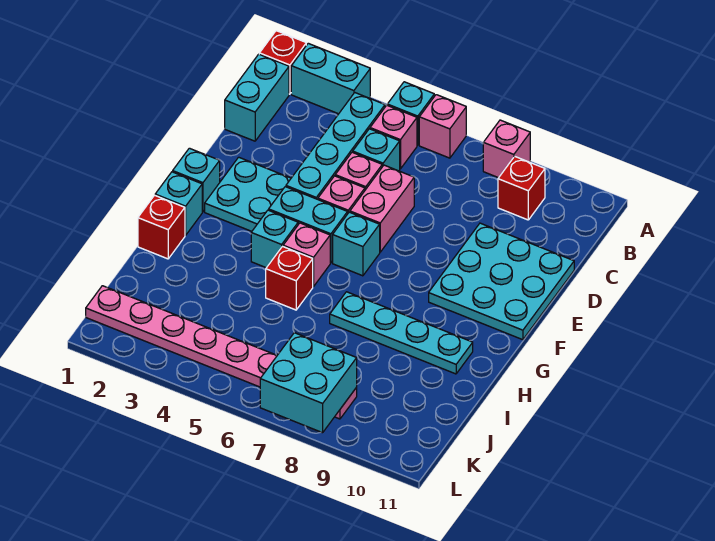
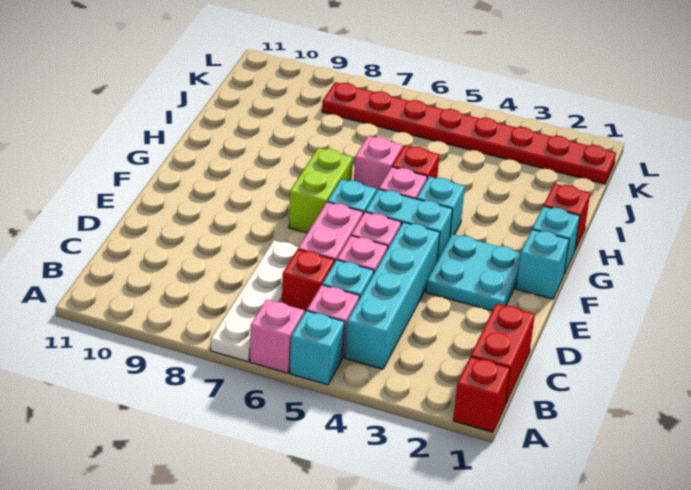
cyan brick A2:A3 level 1 -> none
none -> white plate A7:D7 level 1
pink brick A8 level 1 -> pink brick H6 level 1
cyan brick B1:C1 level 1 -> red brick B1:C1 level 1
red brick B9 level 1 -> red brick C6 level 1
cyan plate D9:F11 level 1 -> none
none -> lime brick F7:G7 level 1
cyan plate H7:H10 level 1 -> none
pink plate K1:K8 level 1 -> red plate K1:K8 level 1
cyan brick K7:L8 level 2 -> none

